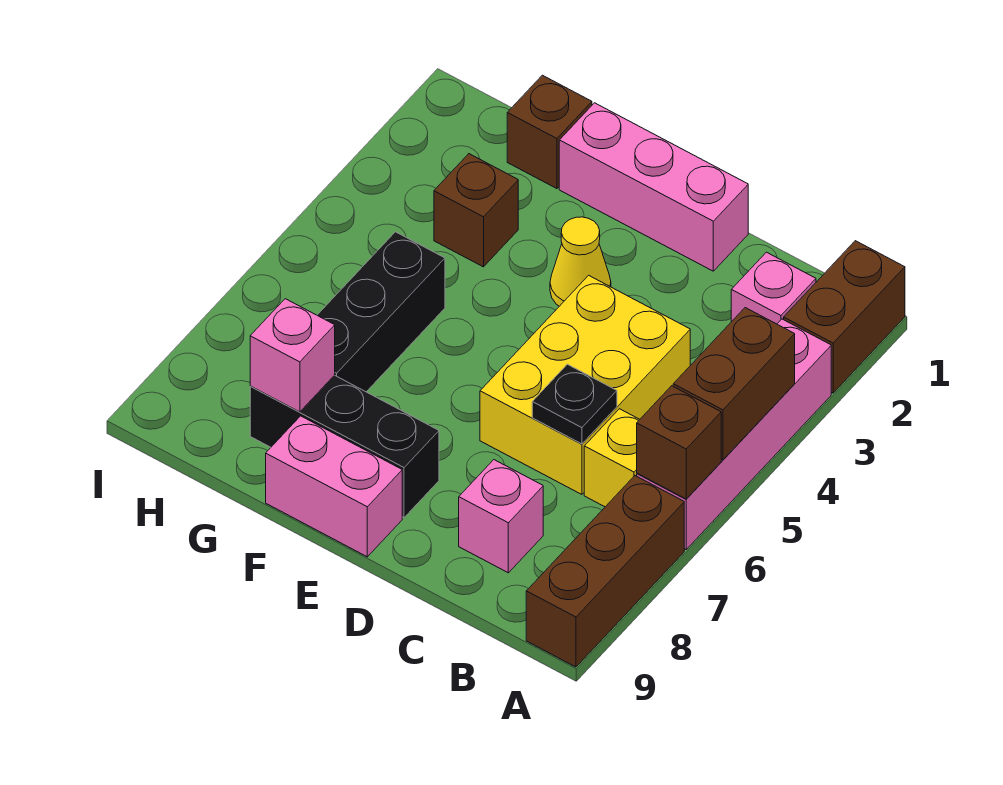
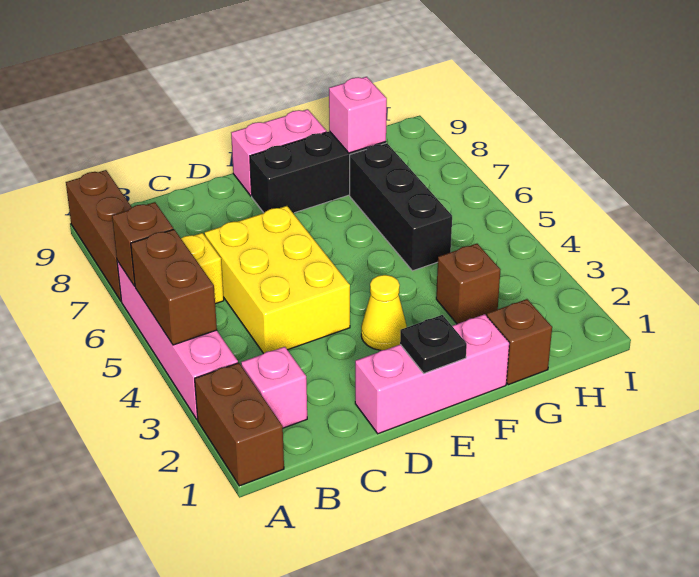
black plate C6 level 2 -> black plate E1 level 2
pink brick C8 level 1 -> none

